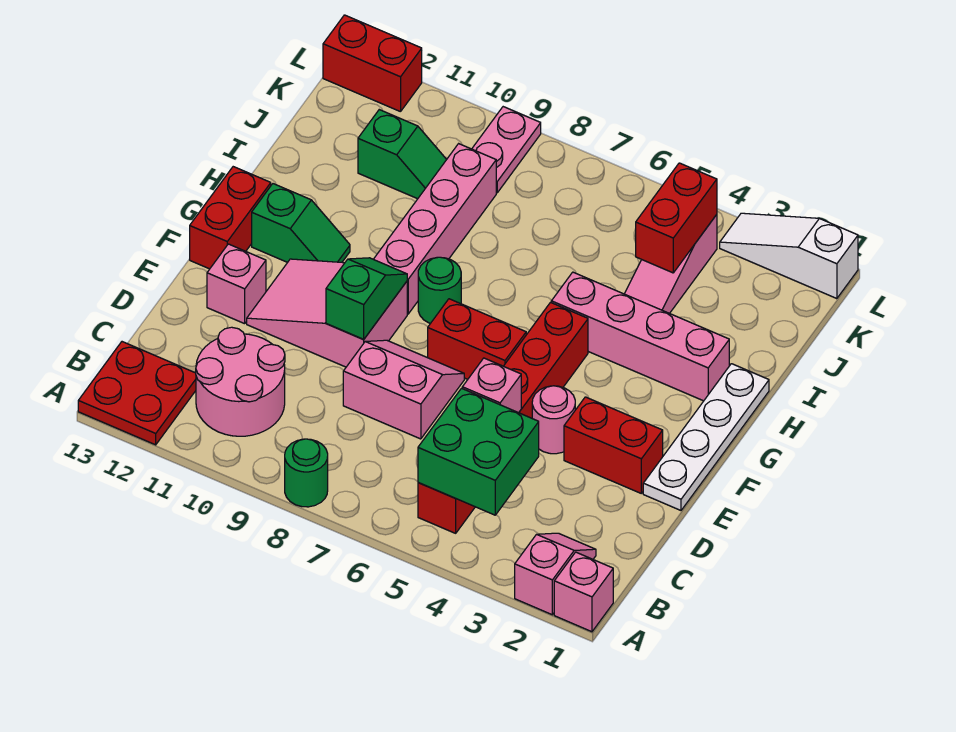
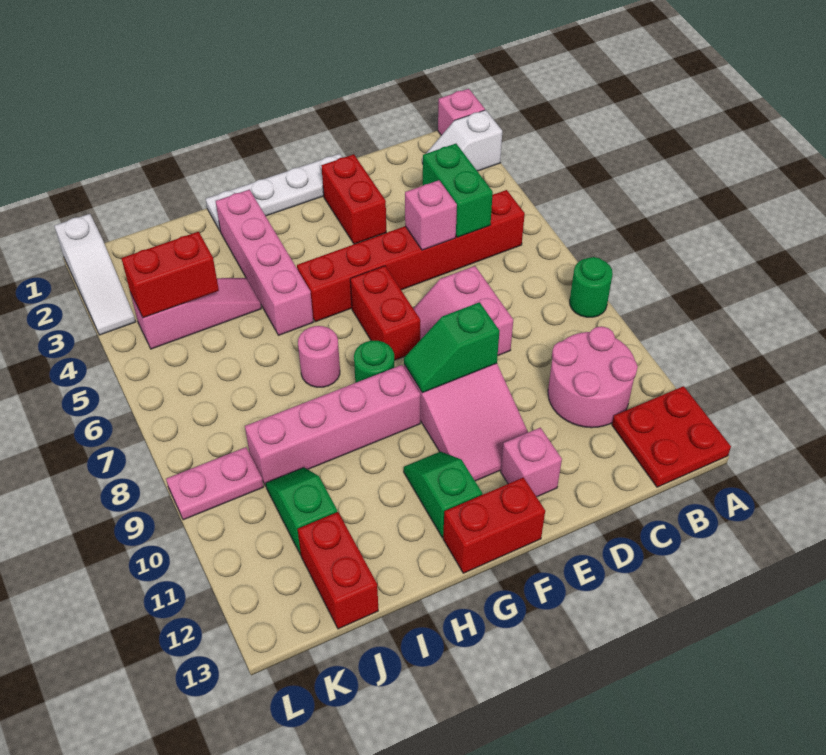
pink slope A2:B2 level 1 top A -> white slope A2:B2 level 1 top A
green brick B4:C5 level 2 -> green brick C4:C5 level 2
pink round brick E4 level 1 -> pink round brick H7 level 1
red brick L12:L13 level 1 -> red brick J12:J13 level 1

